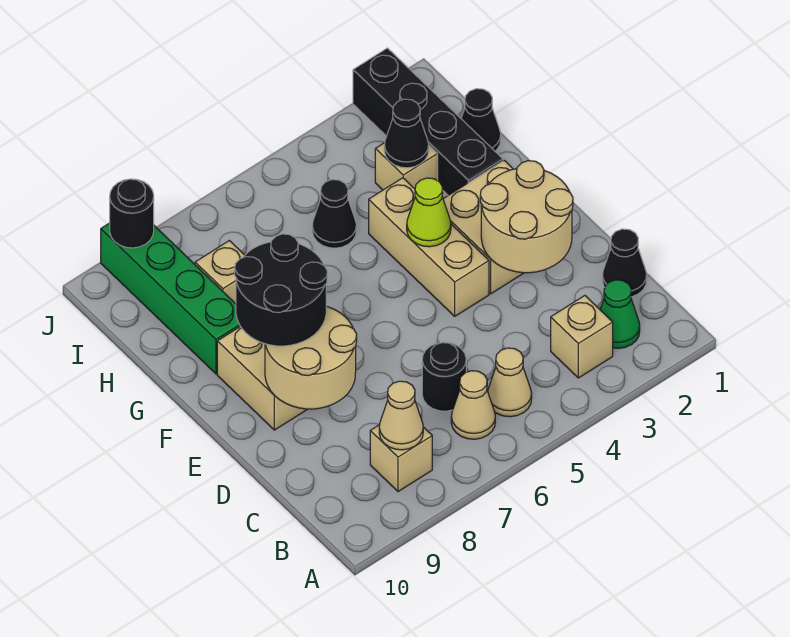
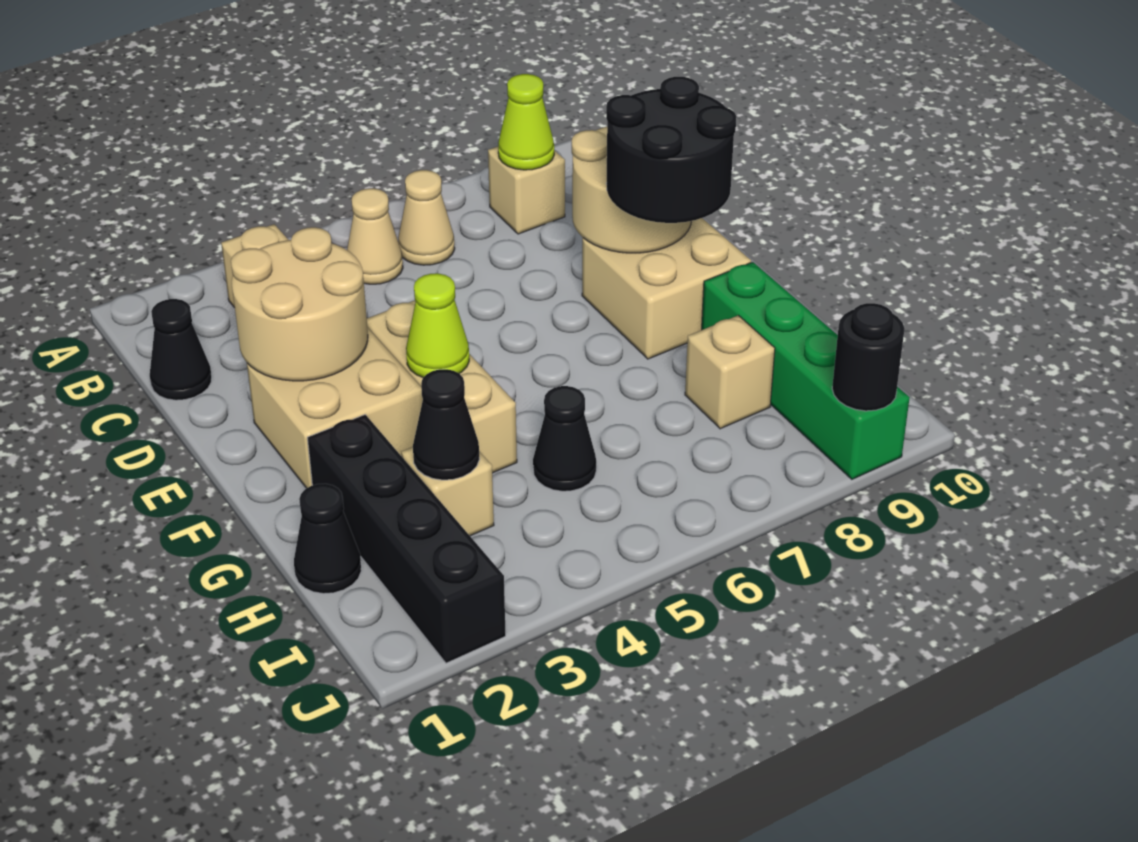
green cone B2 level 1 -> none
tan cone B8 level 2 -> lime cone B8 level 2
black round brick C6 level 1 -> none

